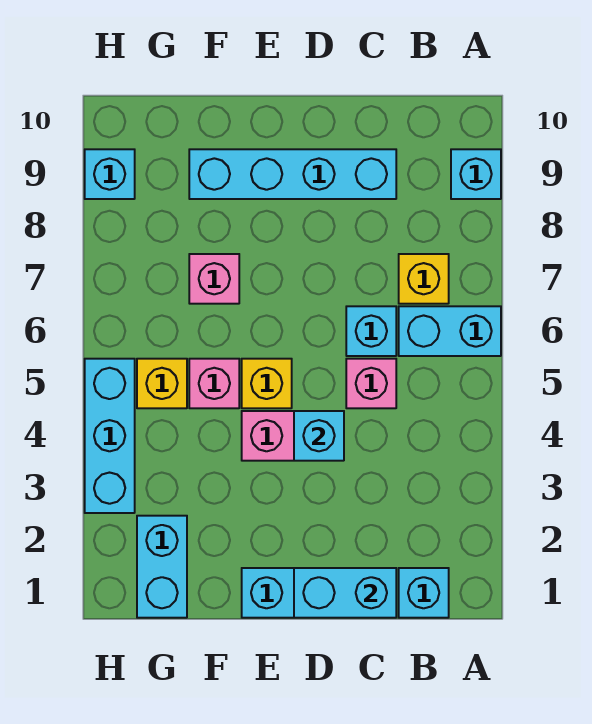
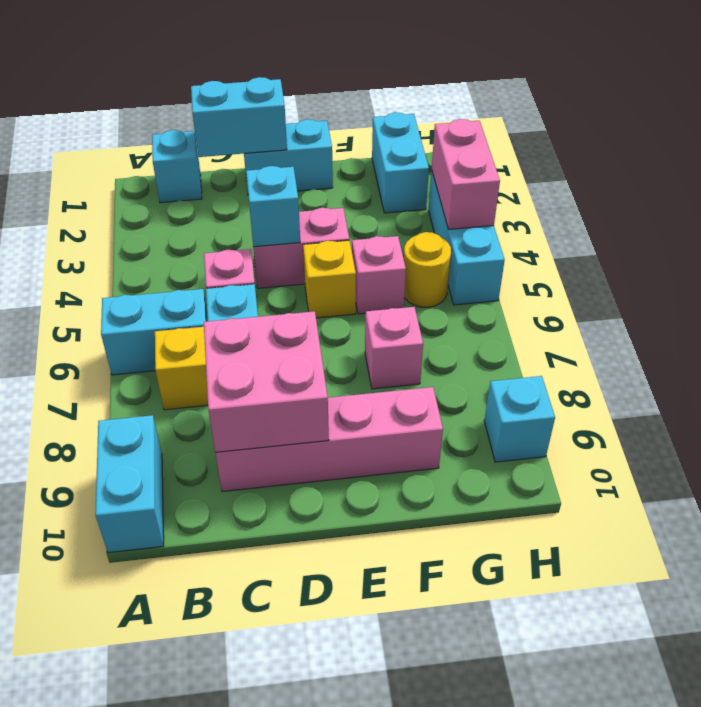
cyan brick A9 level 1 -> cyan brick A9:A10 level 1
none -> pink brick C8:D9 level 2
cyan brick C9:F9 level 1 -> pink brick C9:F9 level 1
yellow brick G5 level 1 -> yellow round brick G5 level 1
none -> pink brick H3:H4 level 2

